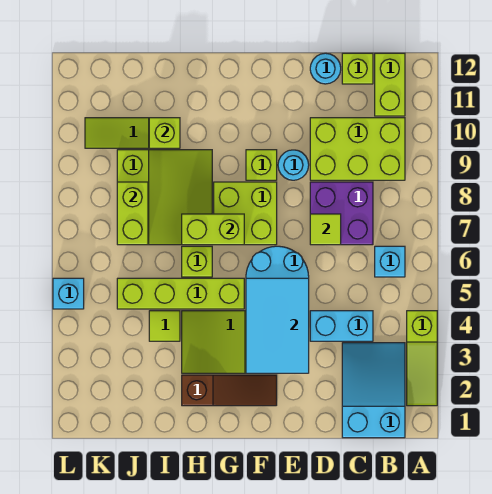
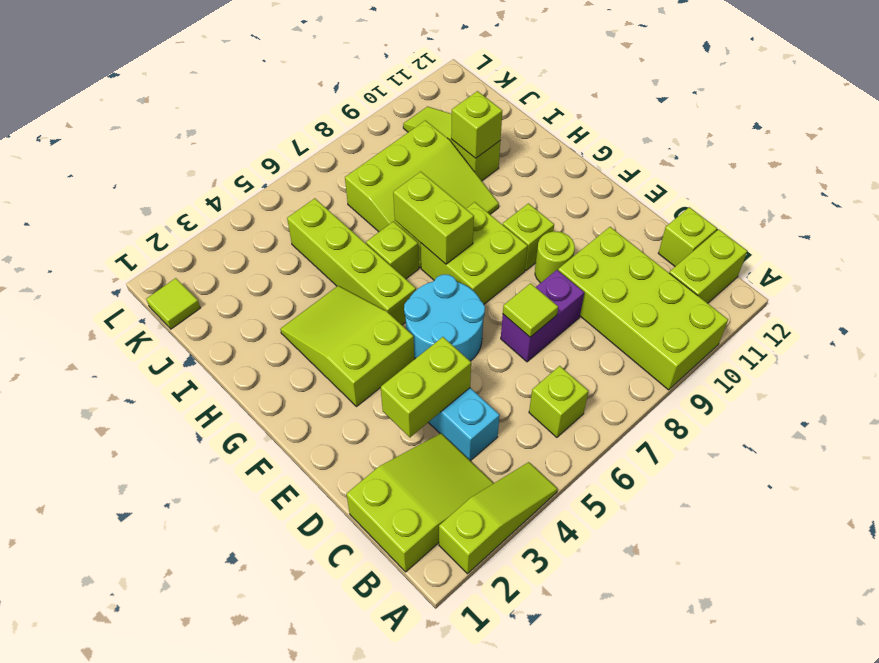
lime slope A2:A4 level 1 top 4 -> lime slope A2:A4 level 1 top 2
cyan slope B1:C3 level 1 top 1 -> lime slope B1:C3 level 1 top 1
cyan brick B6 level 1 -> lime brick B6 level 1
lime brick B9:D10 level 1 -> lime brick A9:D10 level 1
purple brick C7:D8 level 1 -> purple brick D7:D8 level 1
cyan round brick D12 level 1 -> none
cyan tile E3:F5 level 2 -> none
cyan round brick E9 level 1 -> lime round brick E9 level 1
brown slope F2:H2 level 1 top H -> none
lime tile I4 level 1 -> lime tile K1 level 1
lime brick J7:J8 level 2 -> lime brick D3:D4 level 2
cyan brick L5 level 1 -> none

